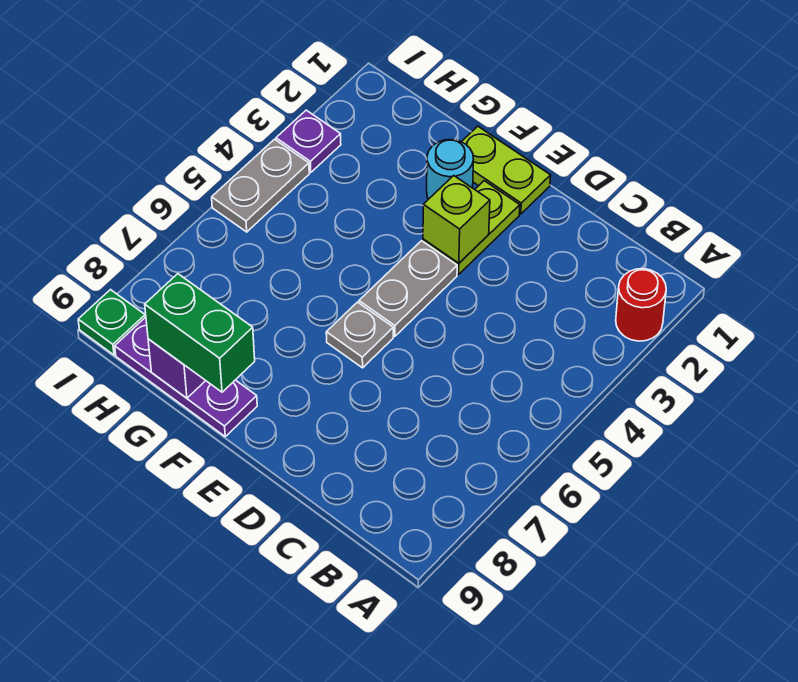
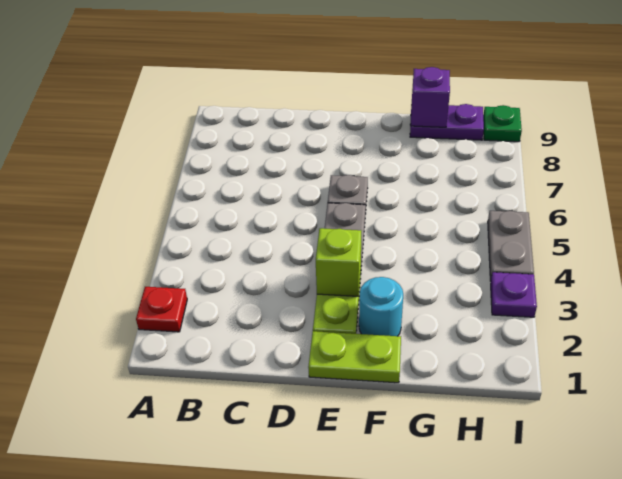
red round brick A2 level 1 -> red plate A2 level 1
purple plate F9:H9 level 1 -> purple plate G9:H9 level 1
green brick F9:G9 level 3 -> none

